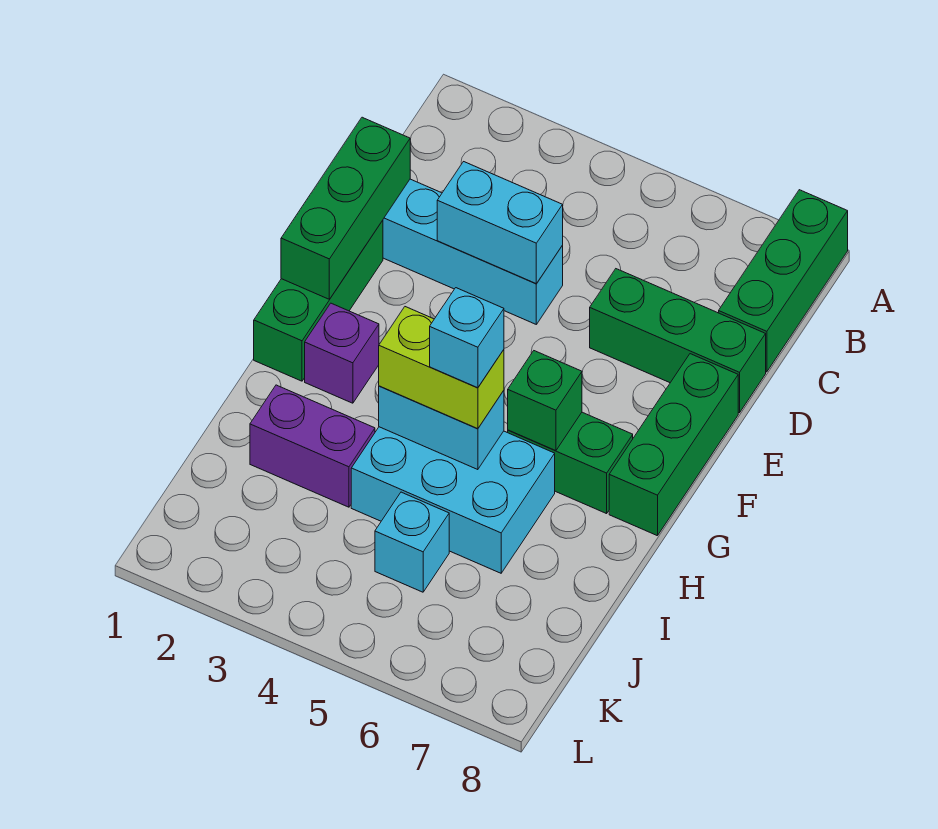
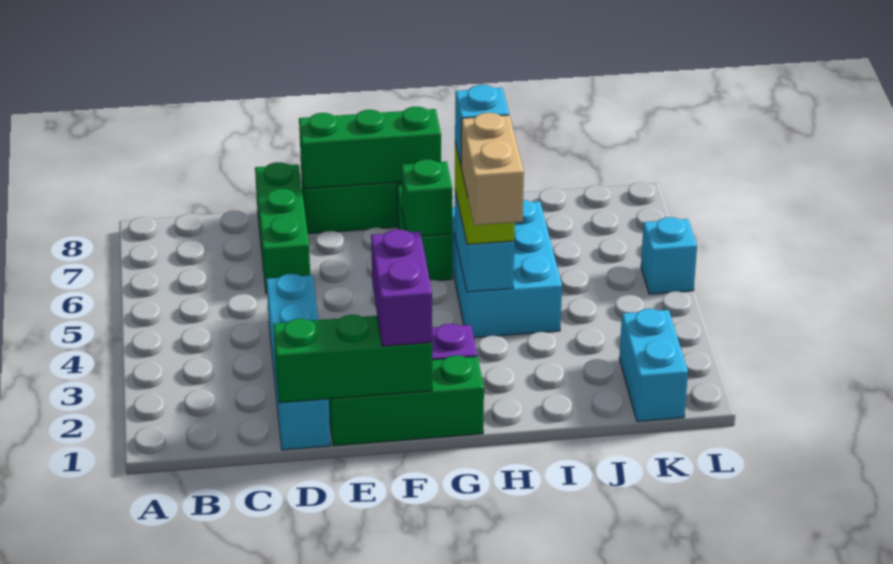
green brick A8:C8 level 1 -> green brick E8:G8 level 2
cyan brick D3:D4 level 2 -> cyan brick K1:K2 level 1
none -> tan brick H3:H4 level 4
purple brick I2:I3 level 1 -> purple brick F1:F2 level 3
cyan brick J5 level 1 -> cyan brick L5 level 1

